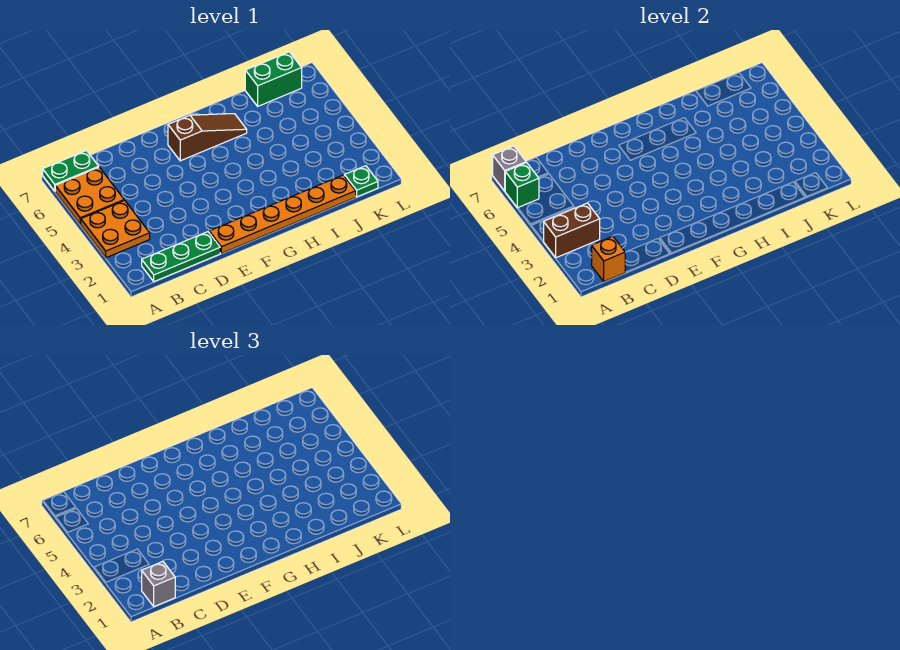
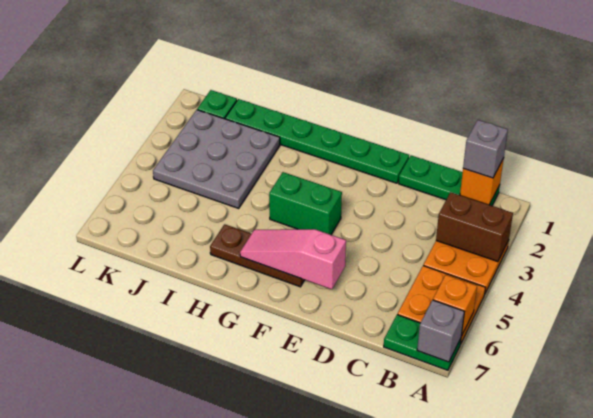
green brick A6 level 2 -> orange brick A6 level 2
orange plate E1:J1 level 1 -> green plate E1:J1 level 1
none -> pink slope E6:G6 level 2 top E
brown slope F6:H6 level 1 top F -> brown plate F6:H6 level 1
none -> grey plate I2:K4 level 1
green brick J7:K7 level 1 -> green brick F4:G4 level 1

